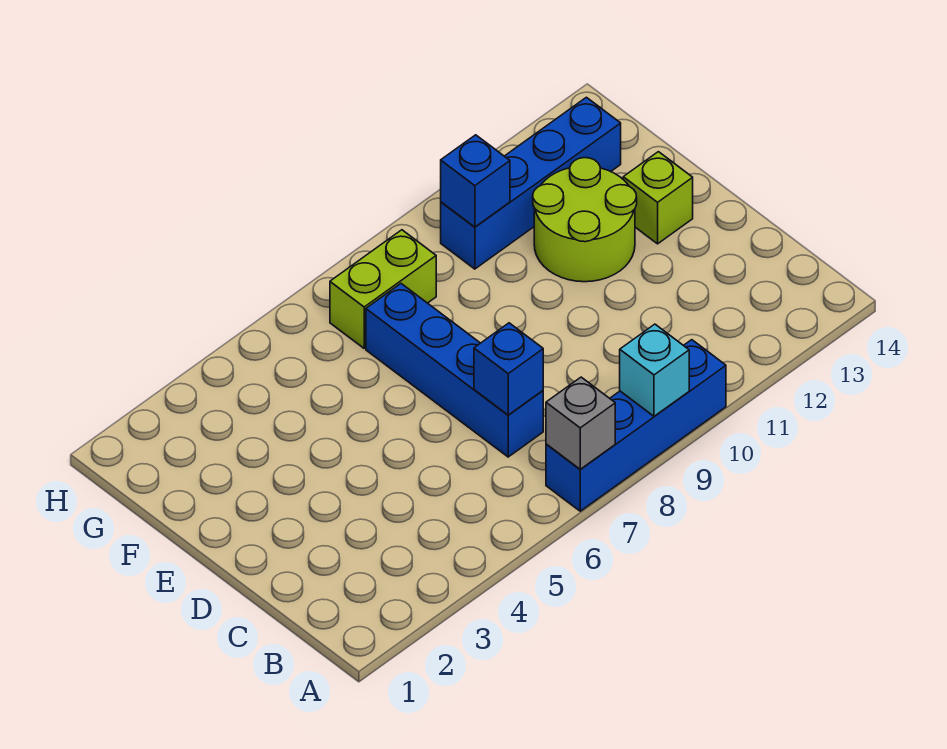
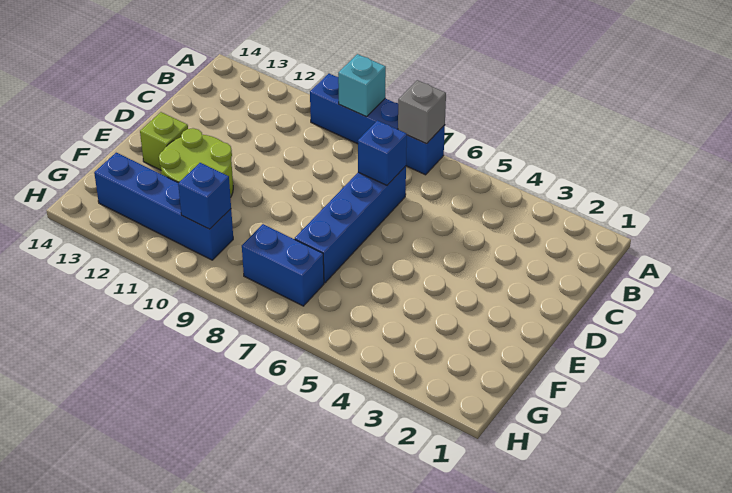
lime brick G7:G8 level 1 -> blue brick G7:G8 level 1

